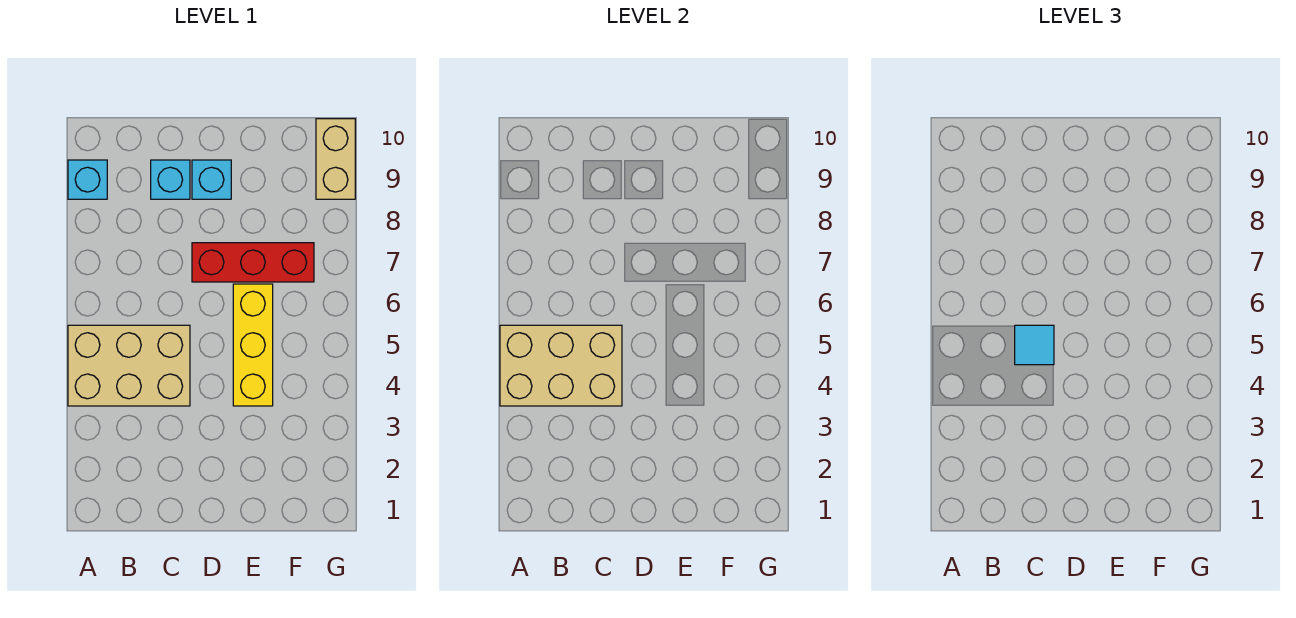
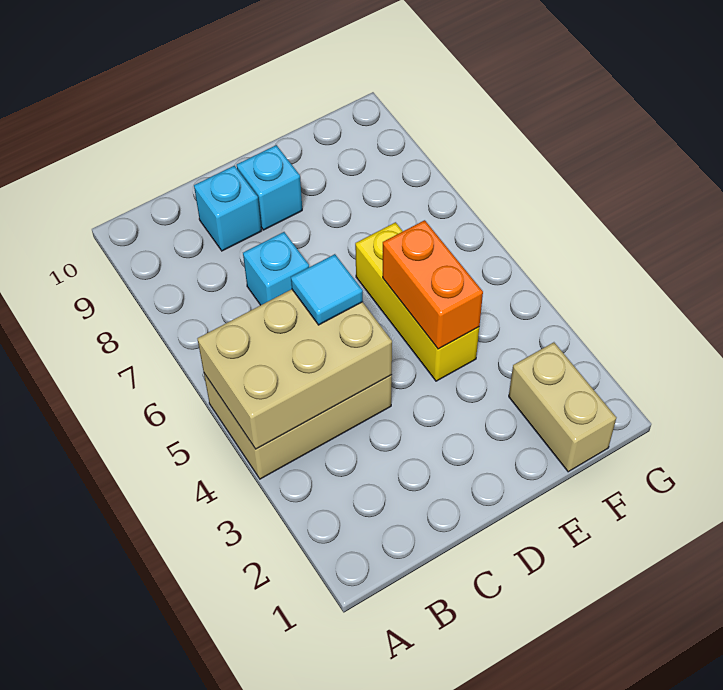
cyan brick A9 level 1 -> cyan brick C7 level 1
red brick D7:F7 level 1 -> none
none -> orange brick E4:E5 level 2
tan brick G9:G10 level 1 -> tan brick F1:F2 level 1

